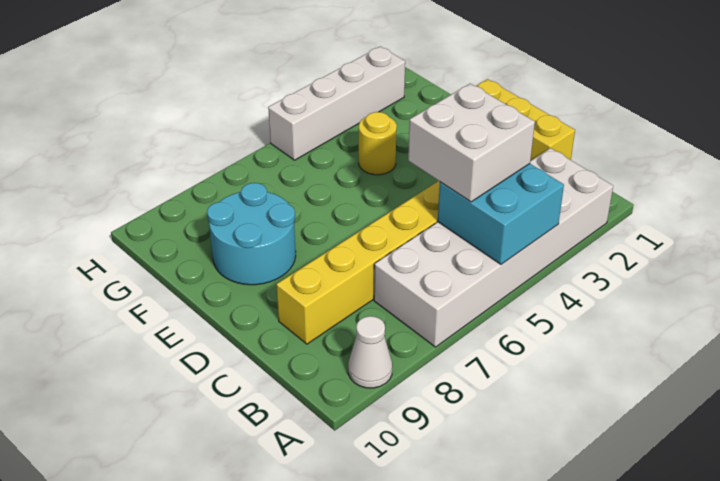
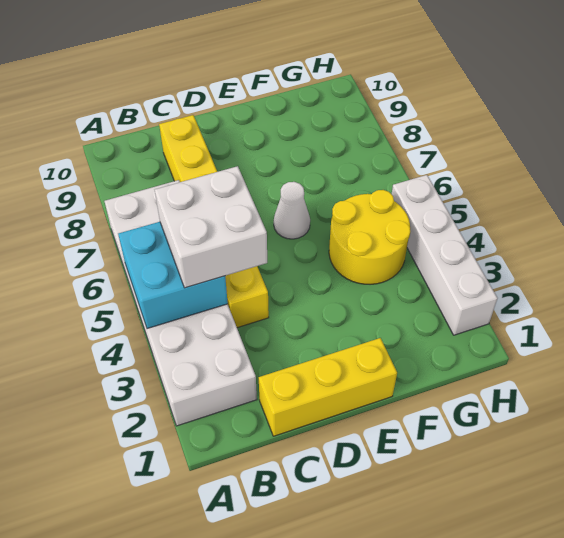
white cone A9 level 1 -> white cone E6 level 1
cyan round brick E8:F9 level 1 -> none
yellow round brick F4 level 1 -> yellow round brick F4:G5 level 1

